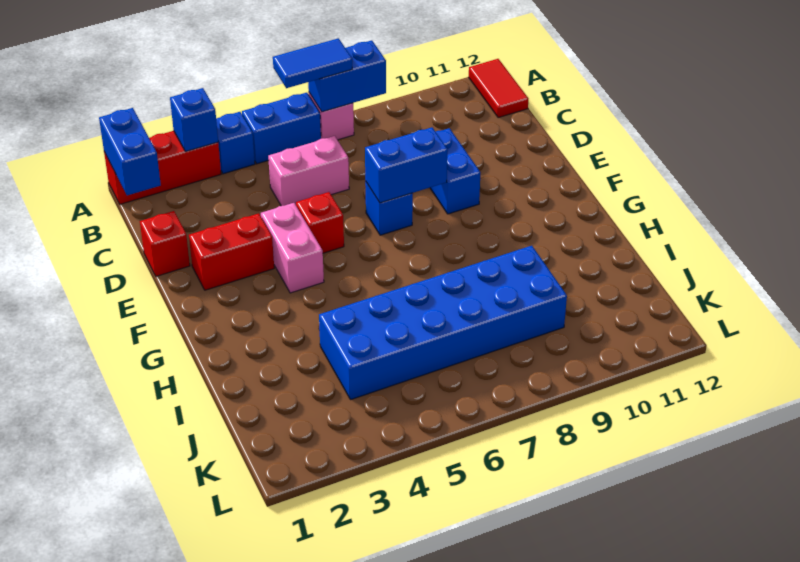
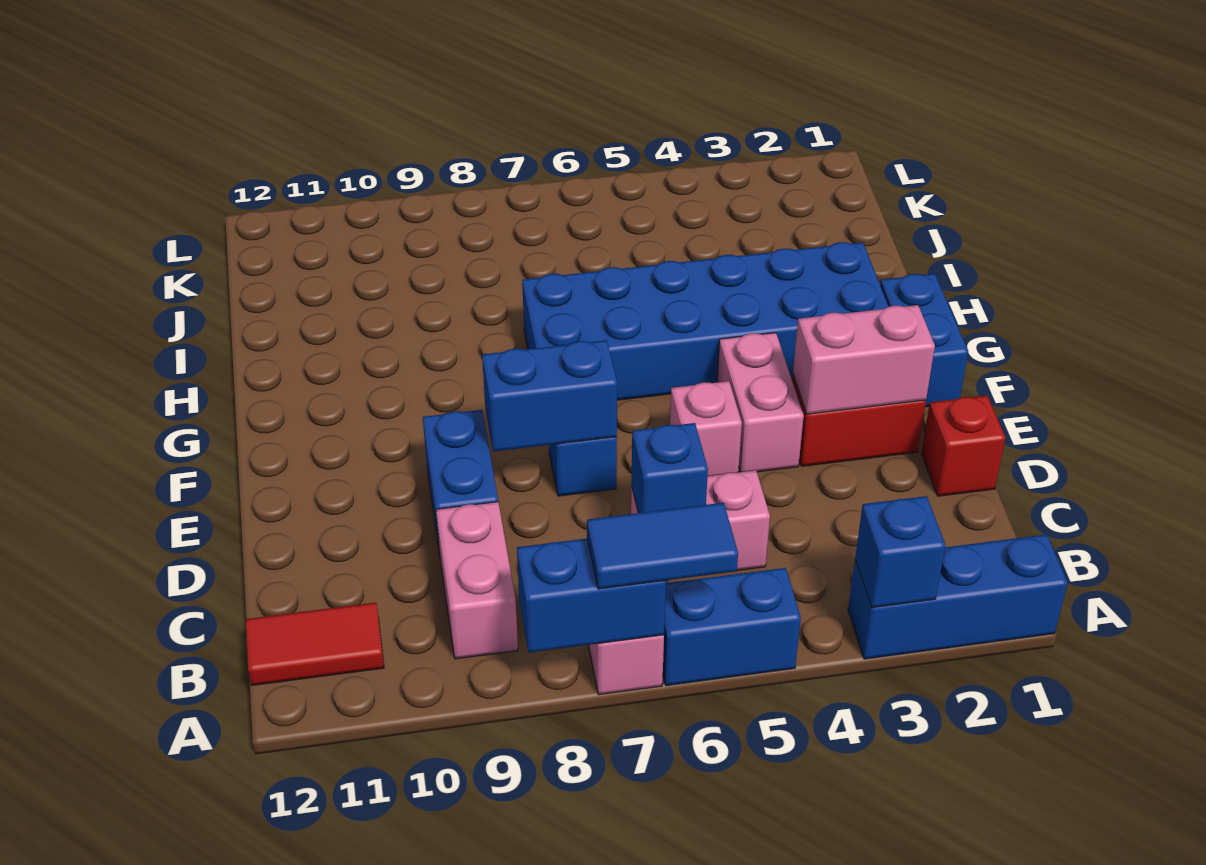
red brick A1:A3 level 1 -> blue brick A1:A3 level 1
blue brick A1:B1 level 2 -> blue brick F1:G1 level 1
blue brick A4 level 1 -> blue brick C6 level 2
red tile A12:B12 level 1 -> red tile B11:B12 level 1
none -> pink brick B9:C9 level 1
none -> pink brick E2:E3 level 2
red brick E5 level 1 -> pink brick E5 level 1
blue brick I4:J9 level 1 -> blue brick G2:H7 level 1

